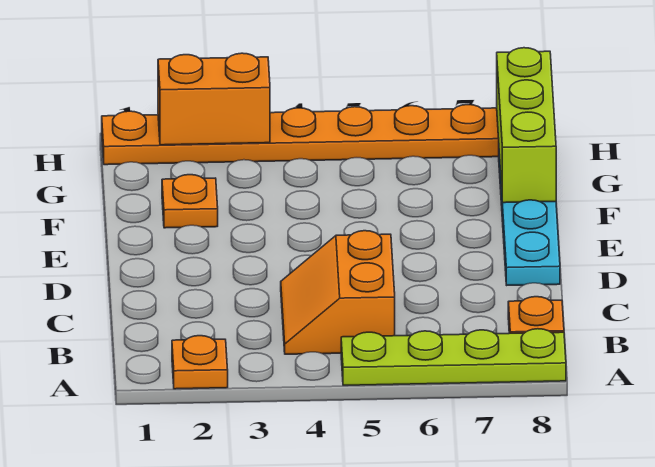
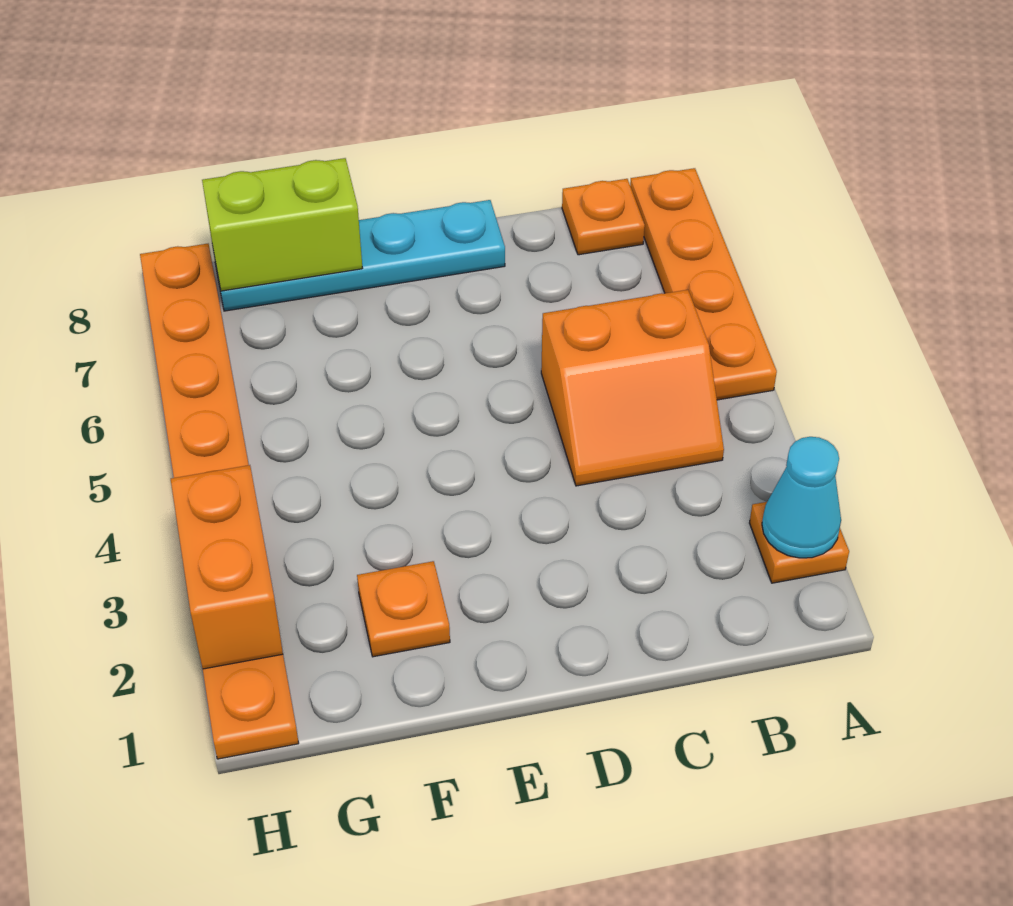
none -> cyan cone A2 level 2
lime plate A5:A8 level 1 -> orange plate A5:A8 level 1
lime brick F8:H8 level 2 -> lime brick F8:G8 level 2

